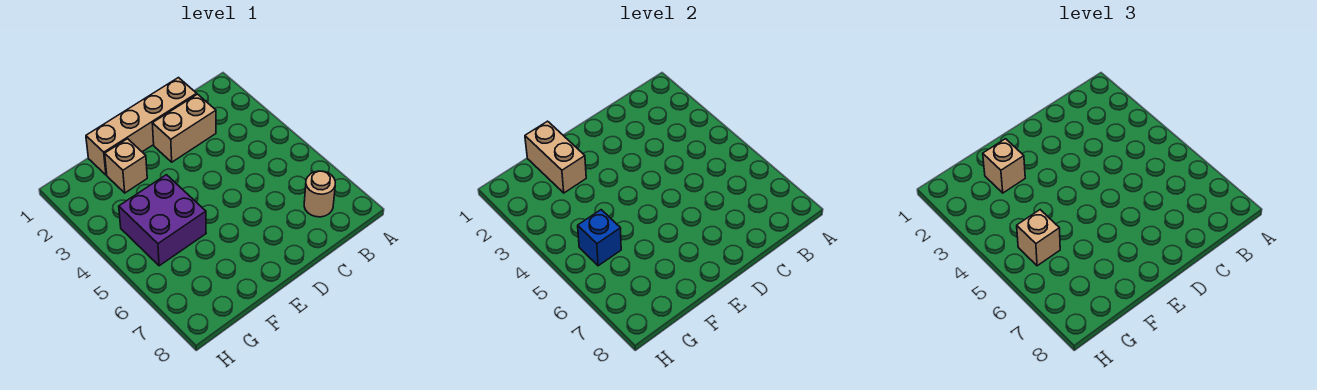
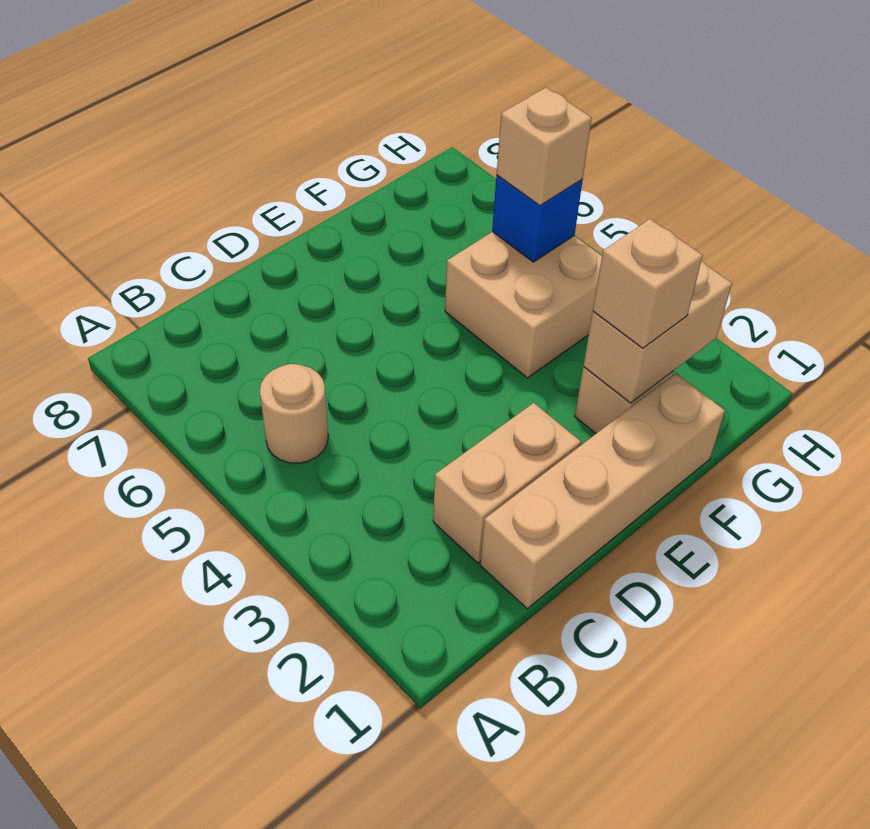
tan round brick B7 level 1 -> tan round brick B5 level 1
tan brick F1:F2 level 2 -> tan brick F2:G2 level 2
purple brick F4:G5 level 1 -> tan brick F4:G5 level 1

